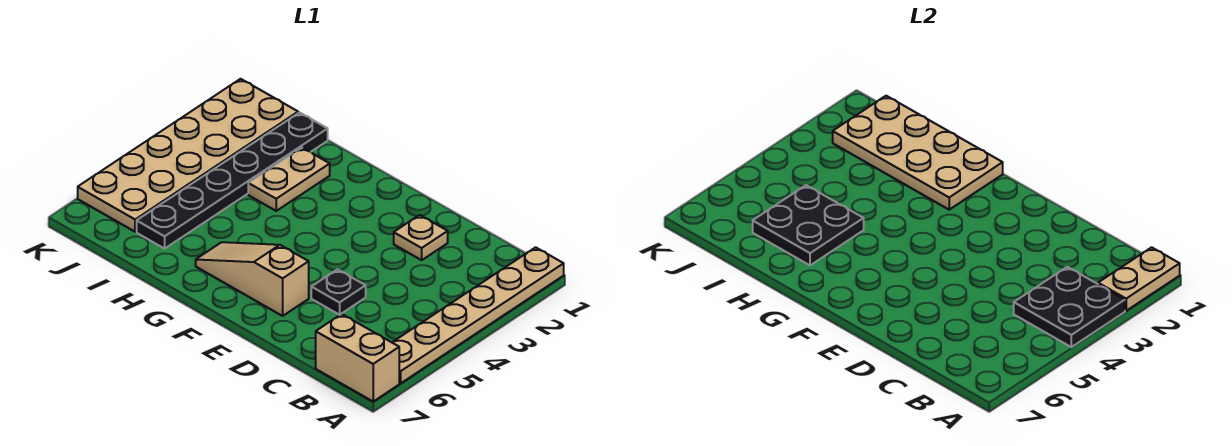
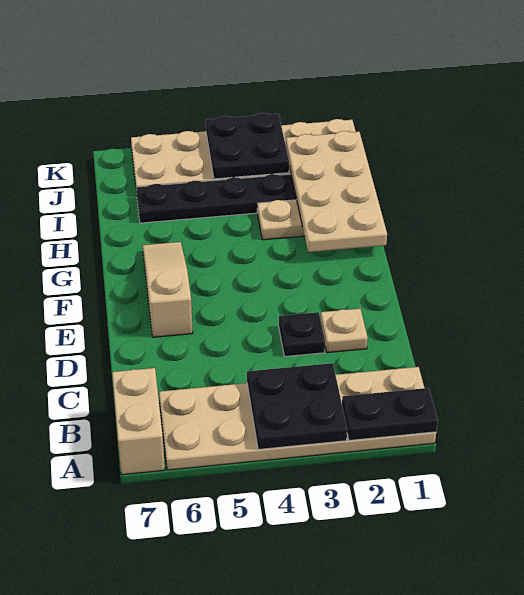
tan plate A1:A6 level 1 -> tan plate A1:B6 level 1
tan plate A1:A2 level 2 -> black plate A1:A2 level 2
black plate D5 level 1 -> black plate D3 level 1
black plate H5:I6 level 2 -> black plate J3:K4 level 2

